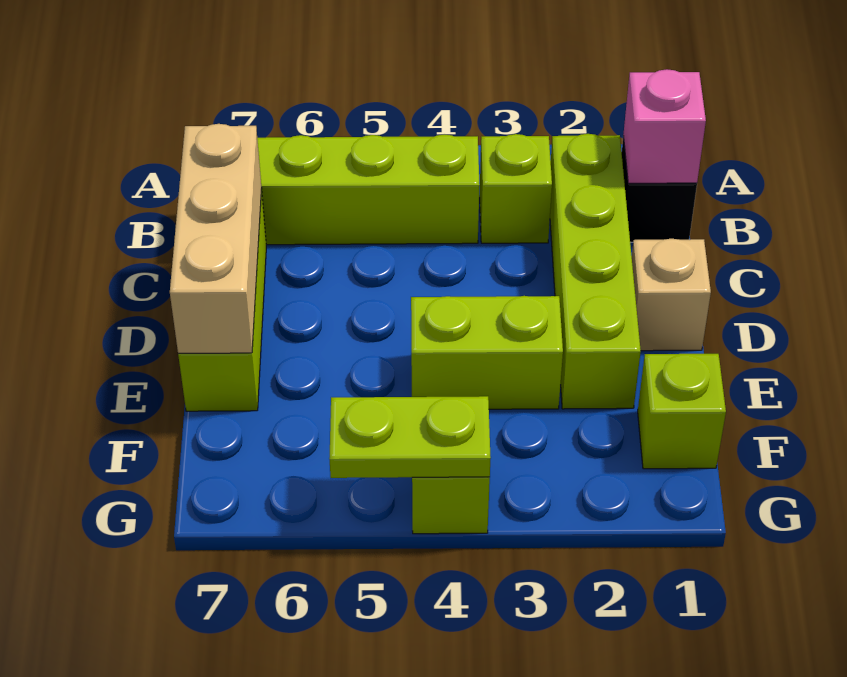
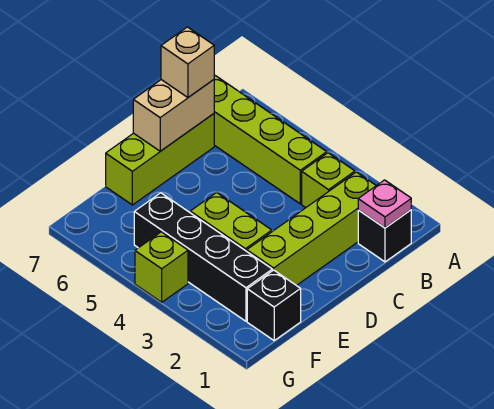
pink brick B1 level 2 -> pink plate B1 level 2
tan brick C7:E7 level 2 -> tan brick C7:D7 level 2
tan brick D1 level 1 -> tan brick C7 level 3
lime brick F1 level 1 -> black brick F1 level 1
none -> black brick F2:F5 level 1
lime plate G4:G5 level 2 -> none

